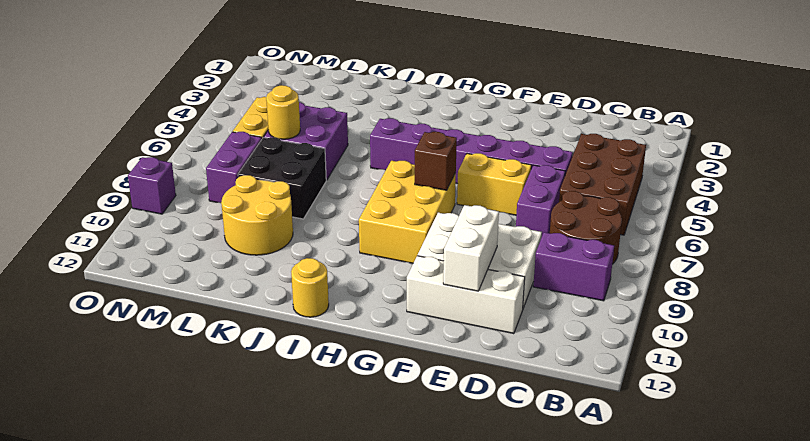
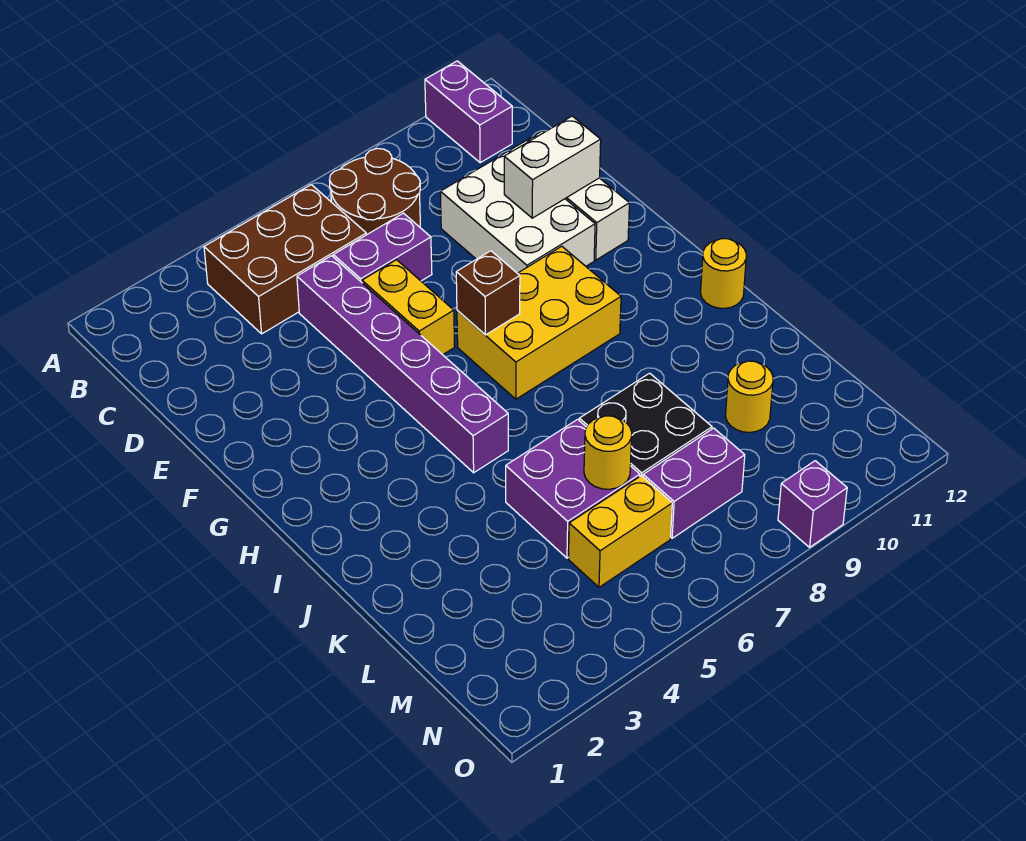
purple brick B9:C9 level 1 -> purple brick A11:B11 level 1
yellow round brick K9:L10 level 1 -> yellow round brick L10 level 1

